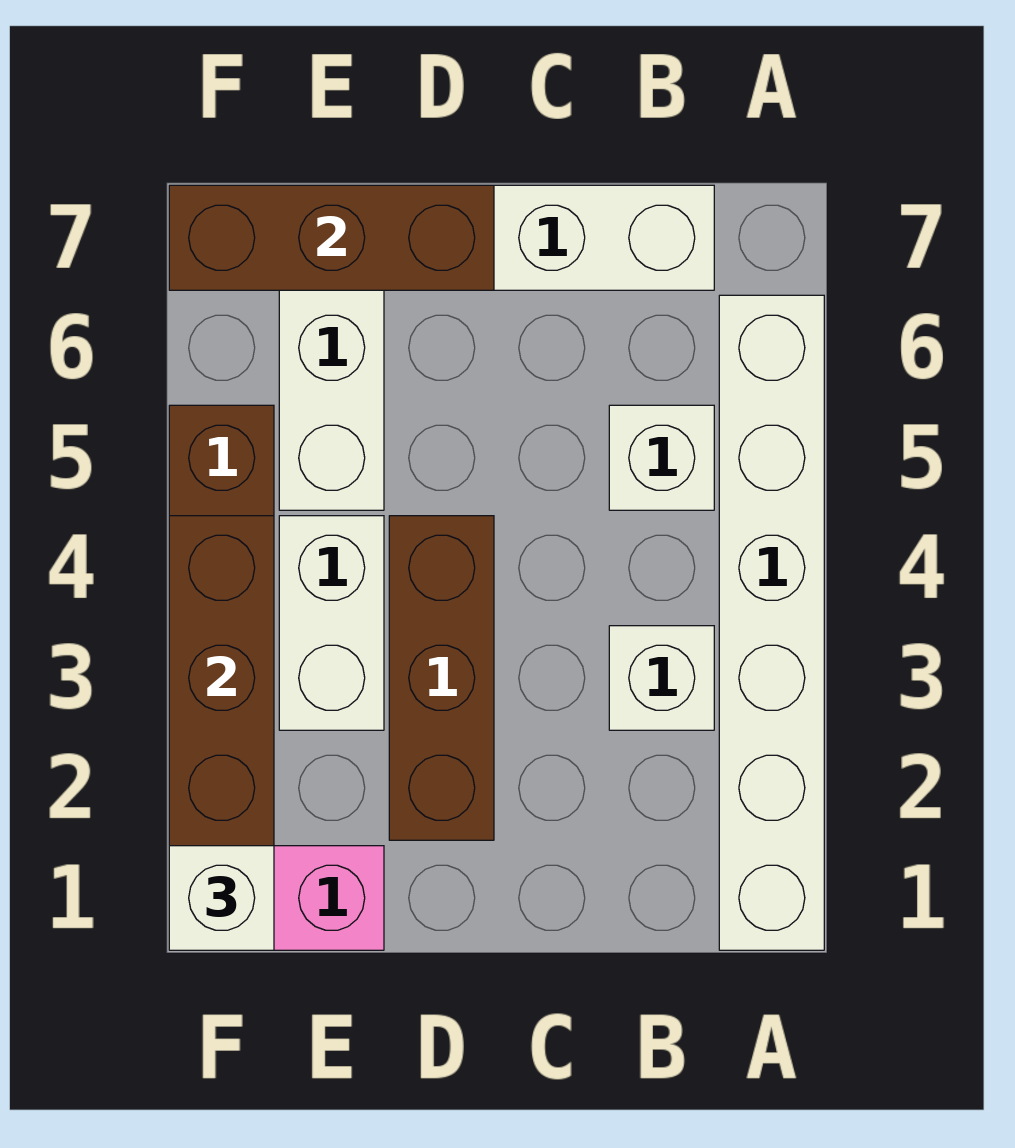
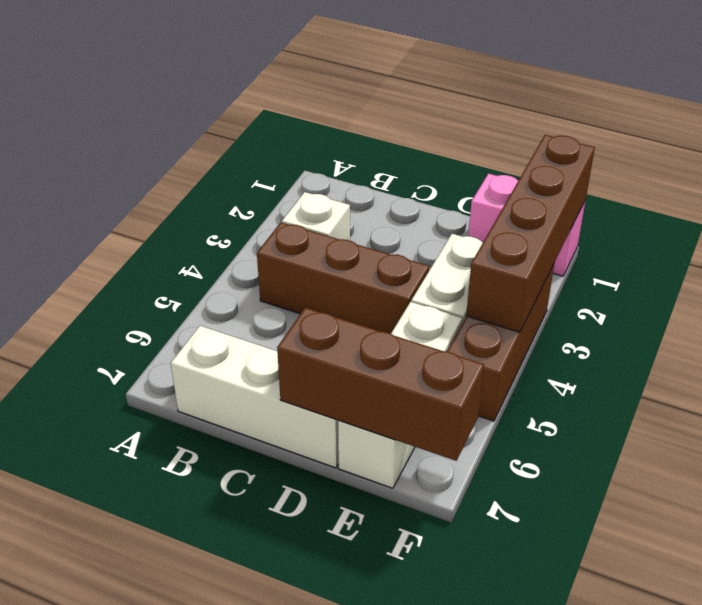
white brick A1:A6 level 1 -> none
white brick B5 level 1 -> none
brown brick D2:D4 level 1 -> brown brick B4:D4 level 1
white brick F1 level 3 -> none

